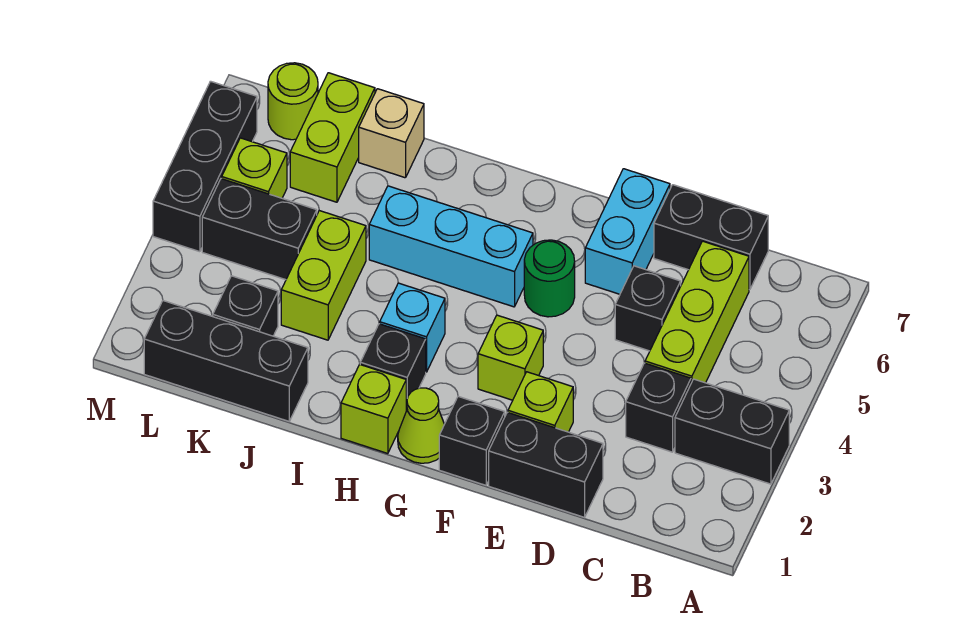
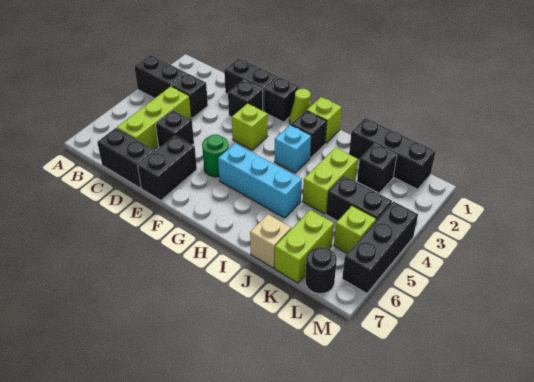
lime brick E2 level 1 -> black brick E2 level 1
cyan brick E6:E7 level 1 -> black brick E6:E7 level 1
lime round brick L7 level 1 -> black round brick L7 level 1

